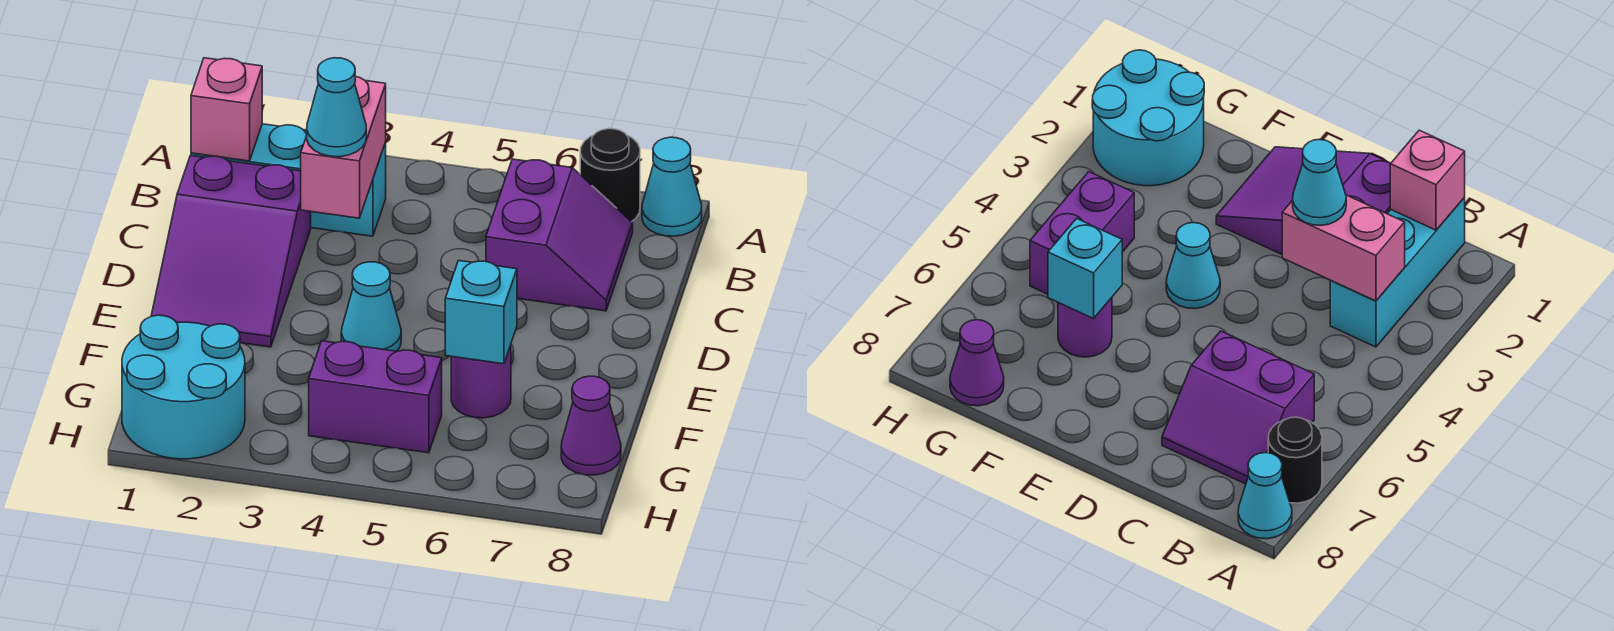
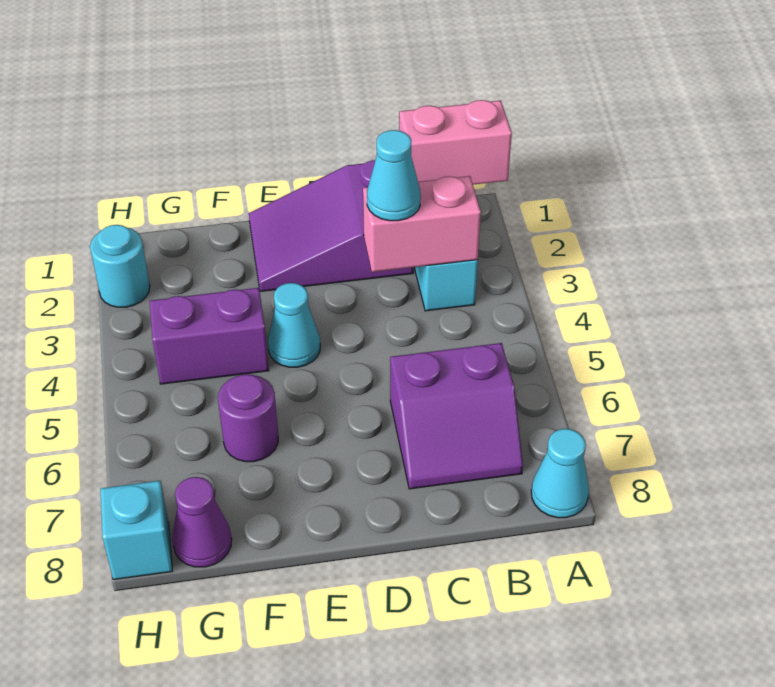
black round brick A7 level 1 -> none
pink brick B1 level 2 -> pink brick A1:B1 level 2
cyan brick F6 level 2 -> cyan brick H8 level 1
cyan round brick G1:H2 level 1 -> cyan round brick H2 level 1
purple brick G4:G5 level 1 -> purple brick F4:G4 level 1

